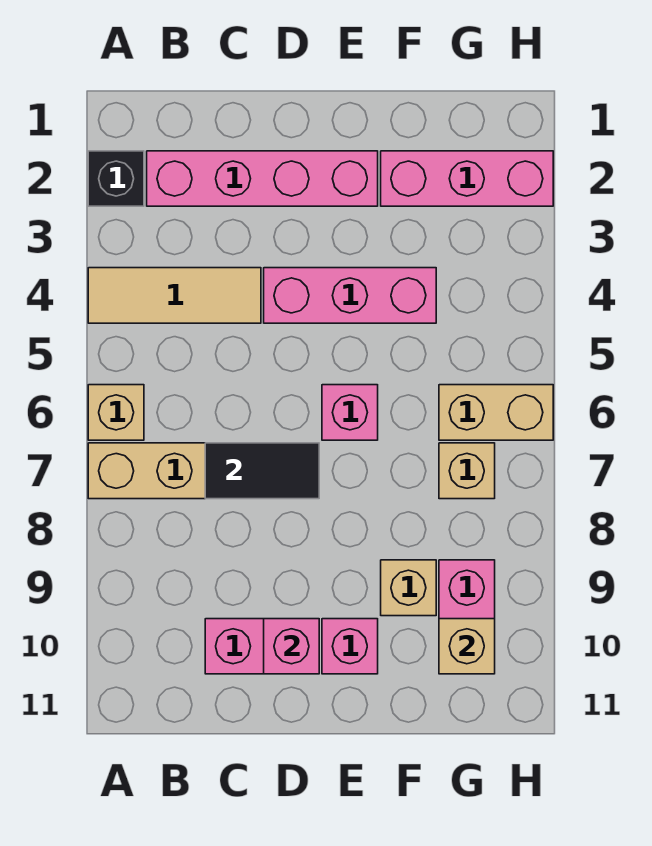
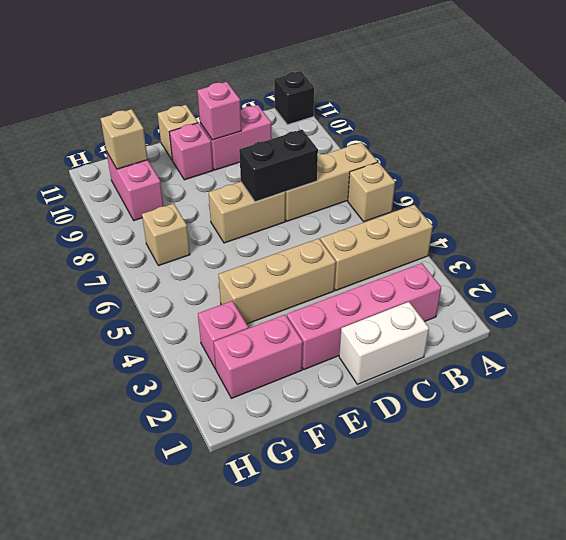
black brick A2 level 1 -> black brick A11 level 1
tan tile A4:C4 level 1 -> tan brick A4:C4 level 1
none -> white brick C1:D1 level 1
black tile C7:D7 level 2 -> black brick C7:D7 level 2
pink brick D4:F4 level 1 -> tan brick D4:F4 level 1
pink brick E6 level 1 -> pink brick G3 level 1
pink brick F2:H2 level 1 -> pink brick F2:G2 level 1
tan brick F9 level 1 -> tan brick E11 level 1
tan brick G6:H6 level 1 -> tan brick D7:E7 level 1

